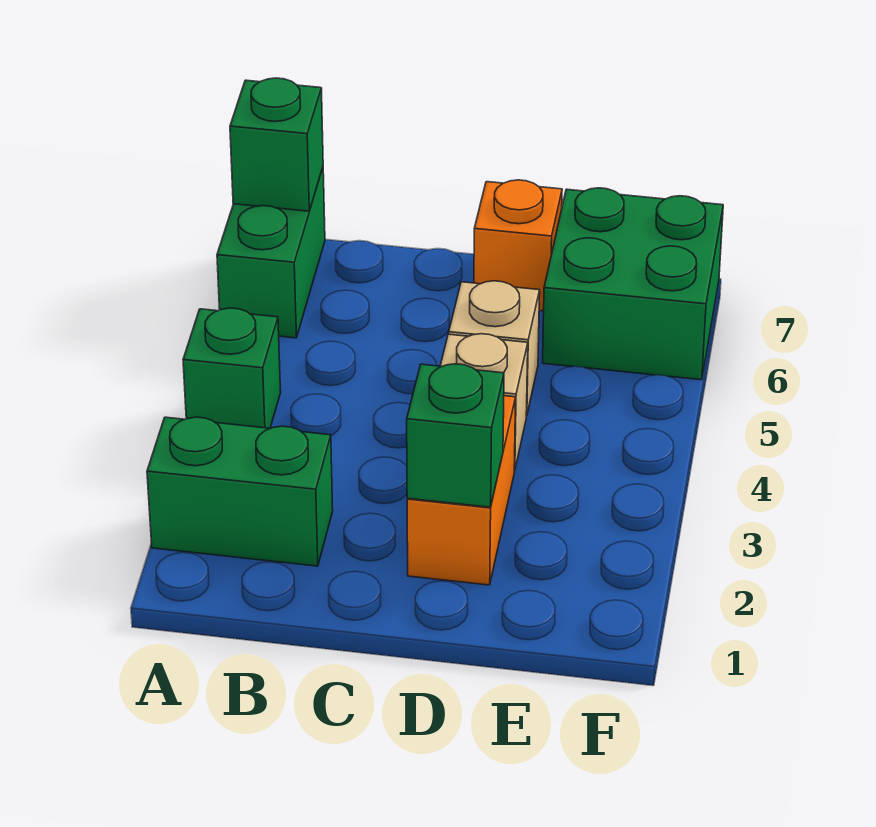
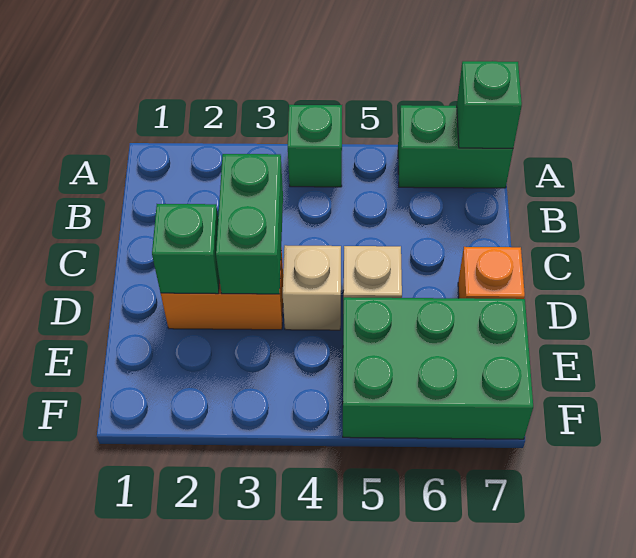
green brick A2:B2 level 1 -> green brick C3:D3 level 2
green brick E6:F7 level 1 -> green brick E5:F7 level 1

